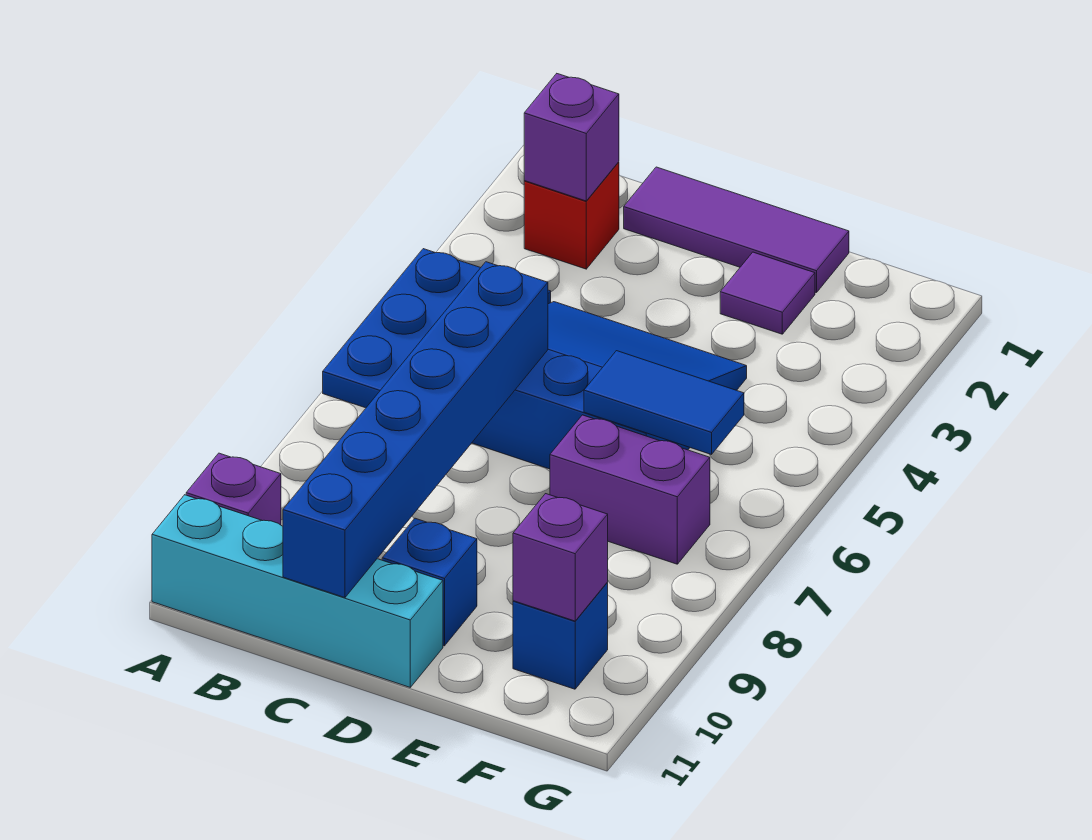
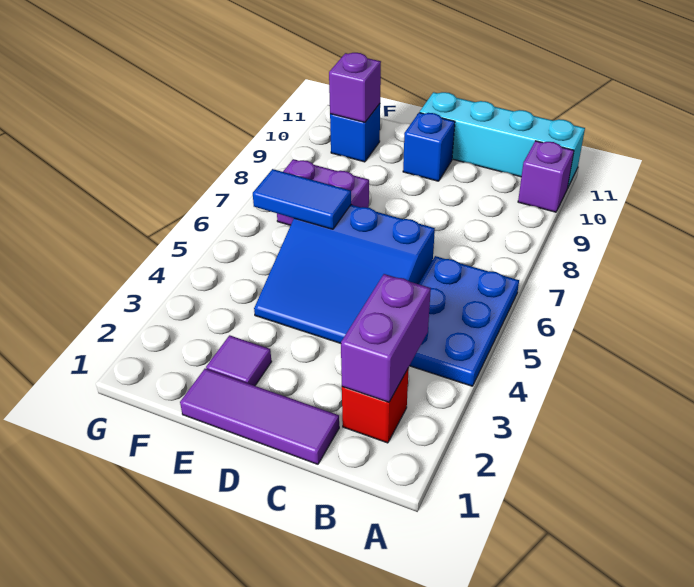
purple brick B2 level 2 -> purple brick B2:B3 level 2
blue brick C6:C11 level 2 -> none

